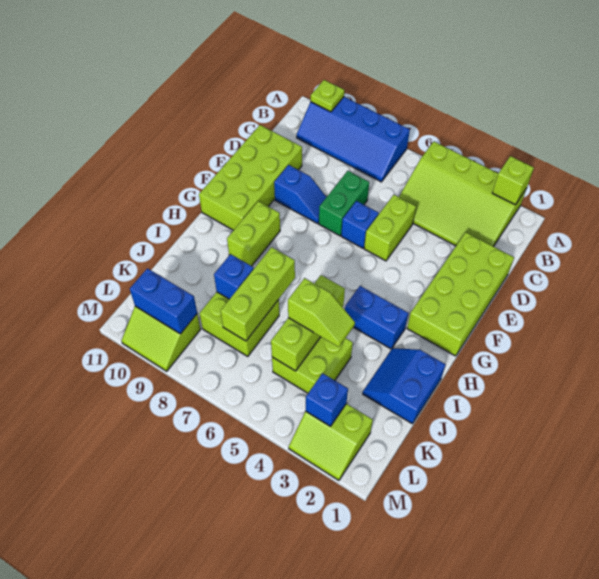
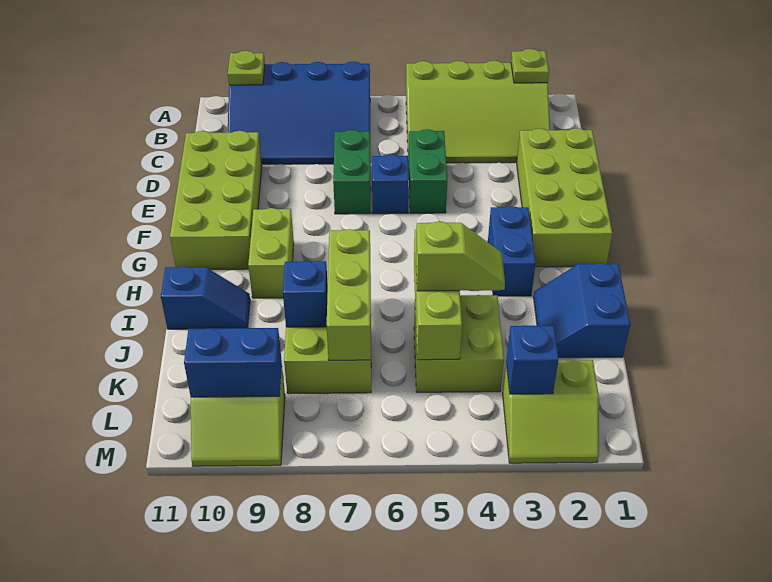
lime brick A2 level 2 -> lime plate A2 level 2
blue slope A7:B10 level 1 top A -> blue slope A7:C10 level 1 top A
lime brick D5:E5 level 1 -> green brick D5:E5 level 1
blue slope E8:E9 level 1 top 9 -> blue slope I10:I11 level 1 top 11
blue brick H3:H4 level 1 -> blue brick G3:H3 level 1

